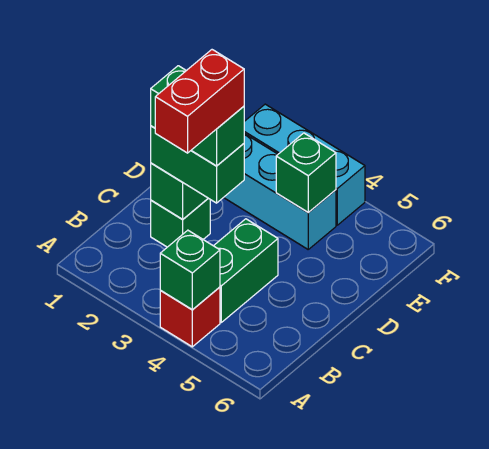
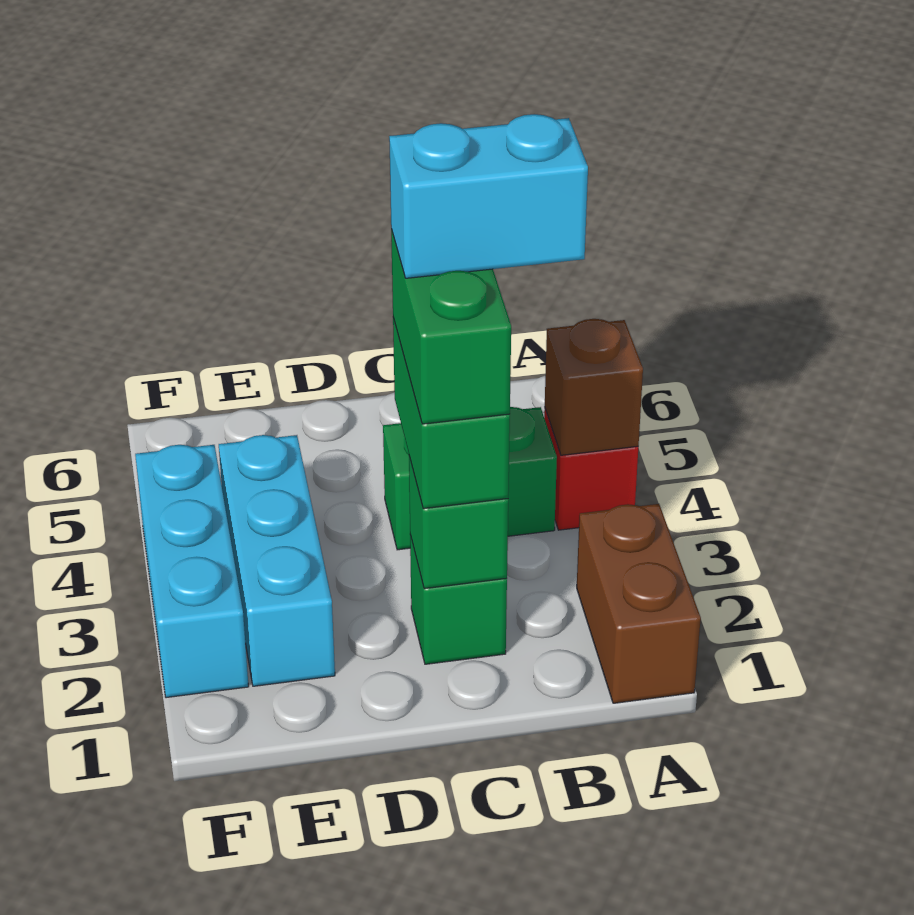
none -> brown brick A1:A2 level 1
green brick A4 level 2 -> brown brick A4 level 2
red brick B3:C3 level 5 -> cyan brick B3:C3 level 5
green brick E4 level 2 -> none

